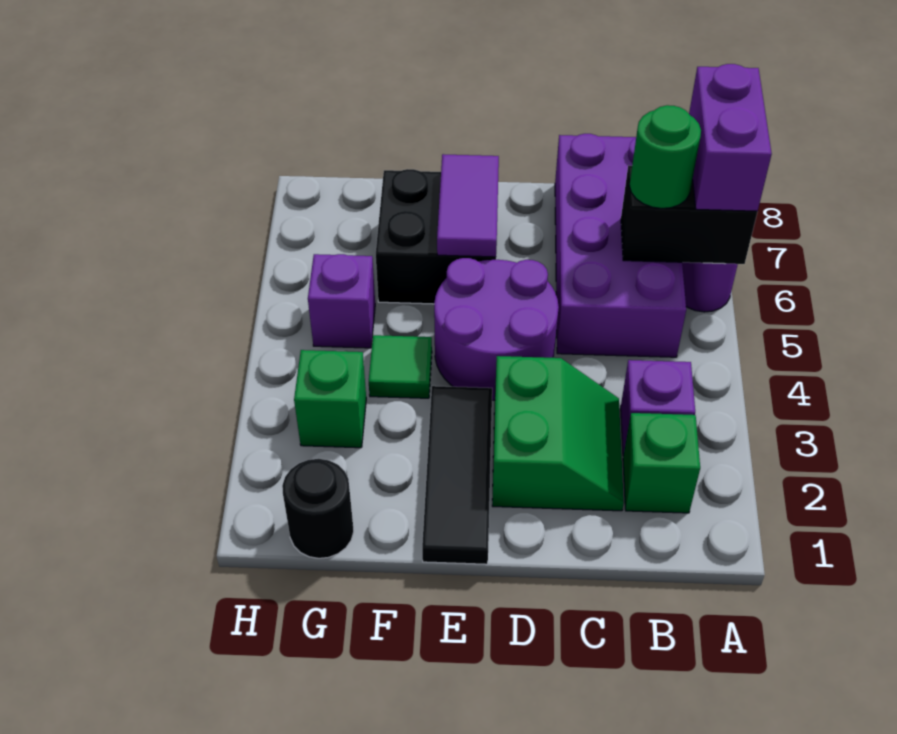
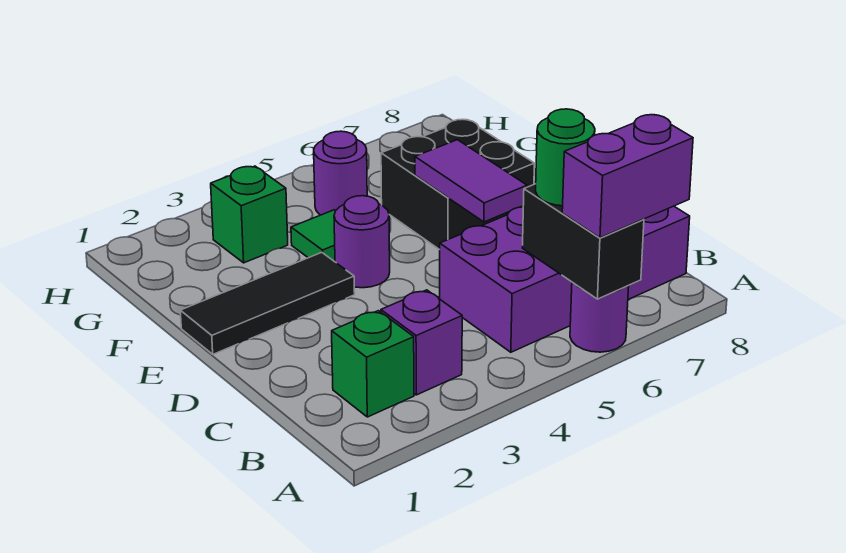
green slope C2:D3 level 1 top D -> none
purple round brick D4:E5 level 1 -> purple round brick E4 level 1
purple tile E6:E7 level 2 -> purple tile D6:E6 level 2
black round brick G1 level 1 -> none
purple brick G5 level 1 -> purple round brick G5 level 1

